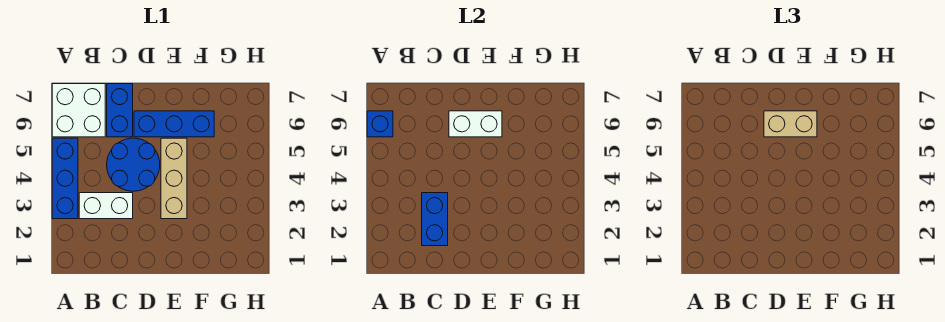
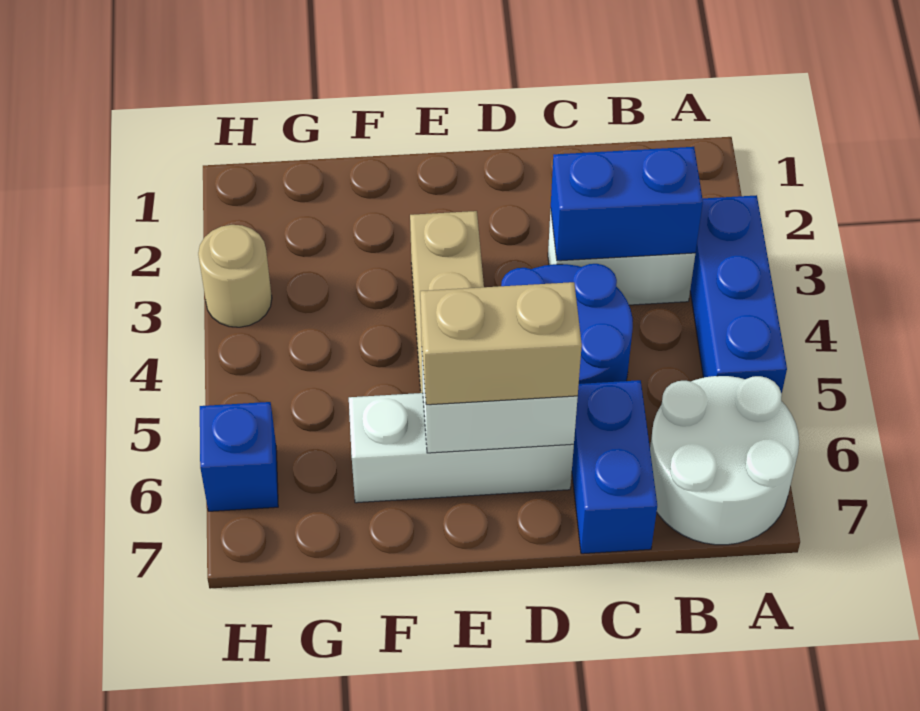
white brick A6:B7 level 1 -> white round brick A6:B7 level 1
blue brick A6 level 2 -> blue brick H6 level 1
blue brick C2:C3 level 2 -> blue brick B3:C3 level 2
blue brick D6:F6 level 1 -> white brick D6:F6 level 1
none -> tan round brick H3 level 1

